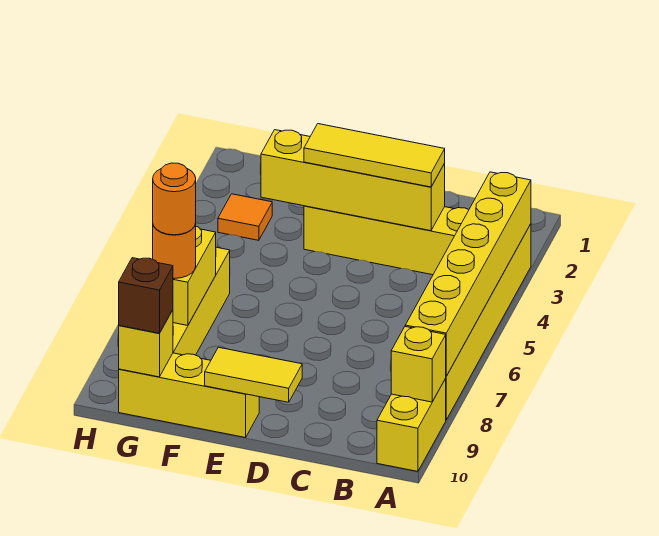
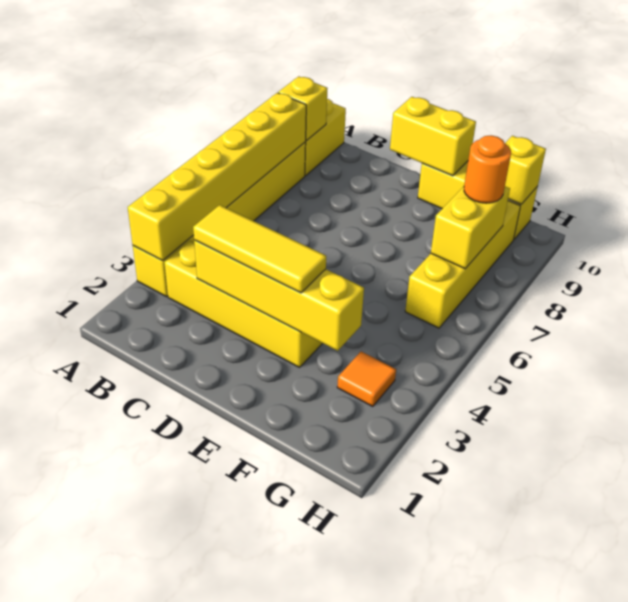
yellow tile D10:E10 level 2 -> yellow brick D10:E10 level 2
orange round brick G8 level 4 -> none
brown brick G10 level 3 -> none

